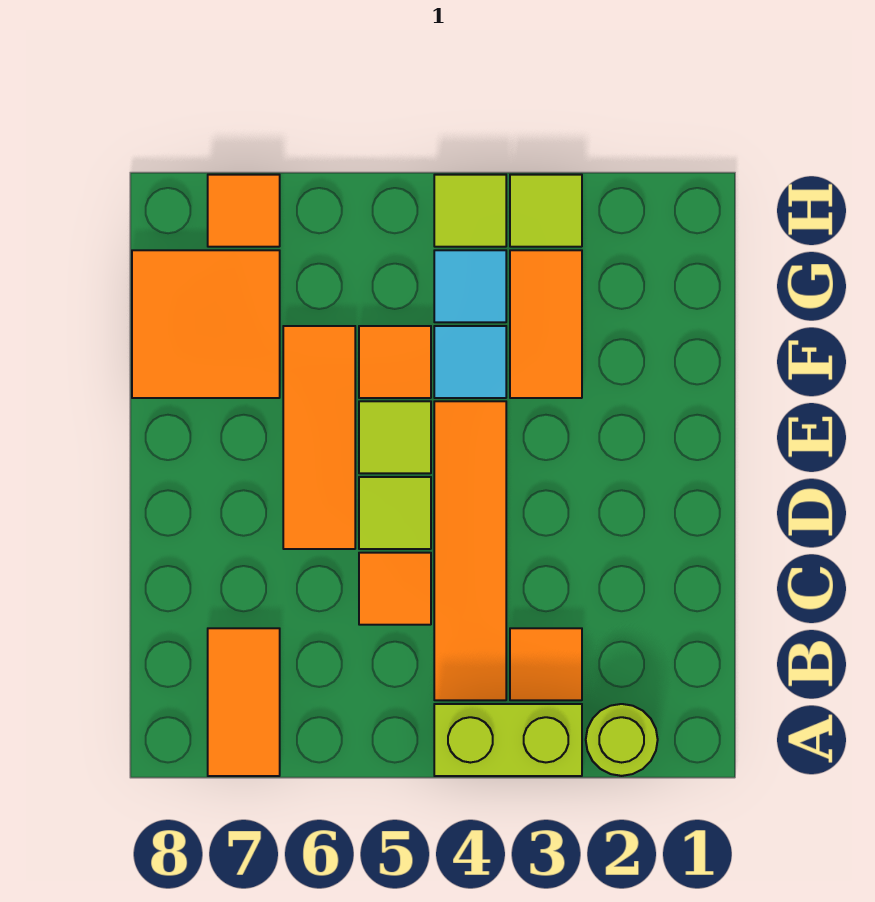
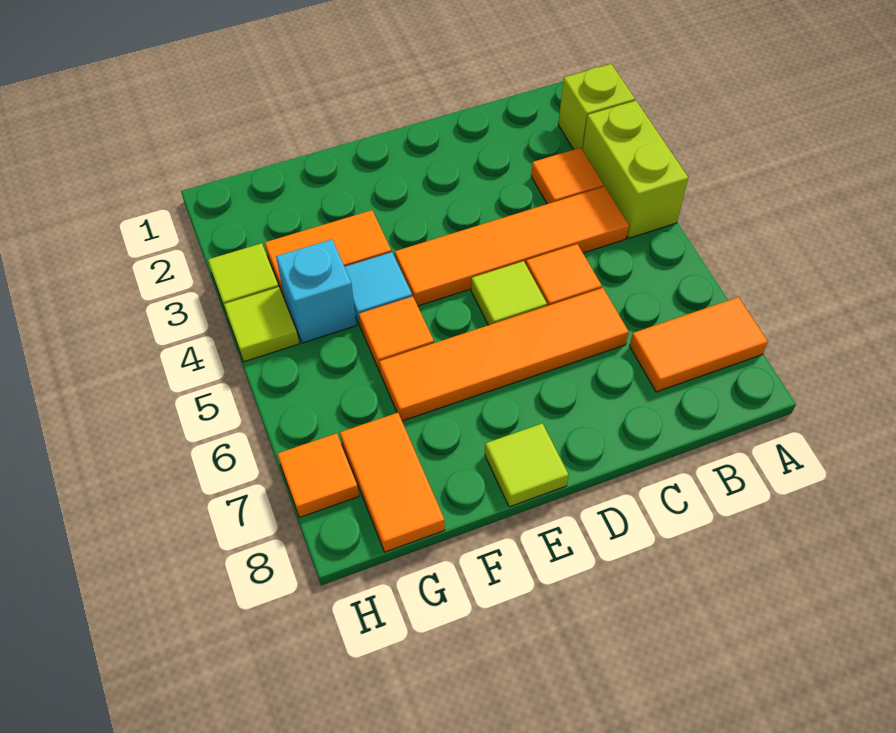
lime round brick A2 level 1 -> lime brick A2 level 1
orange tile D6:F6 level 1 -> orange tile C6:F6 level 1
lime tile E5 level 1 -> lime tile E8 level 1
orange tile F7:G8 level 1 -> orange tile G7:G8 level 1
cyan tile G4 level 1 -> cyan brick G4 level 1

